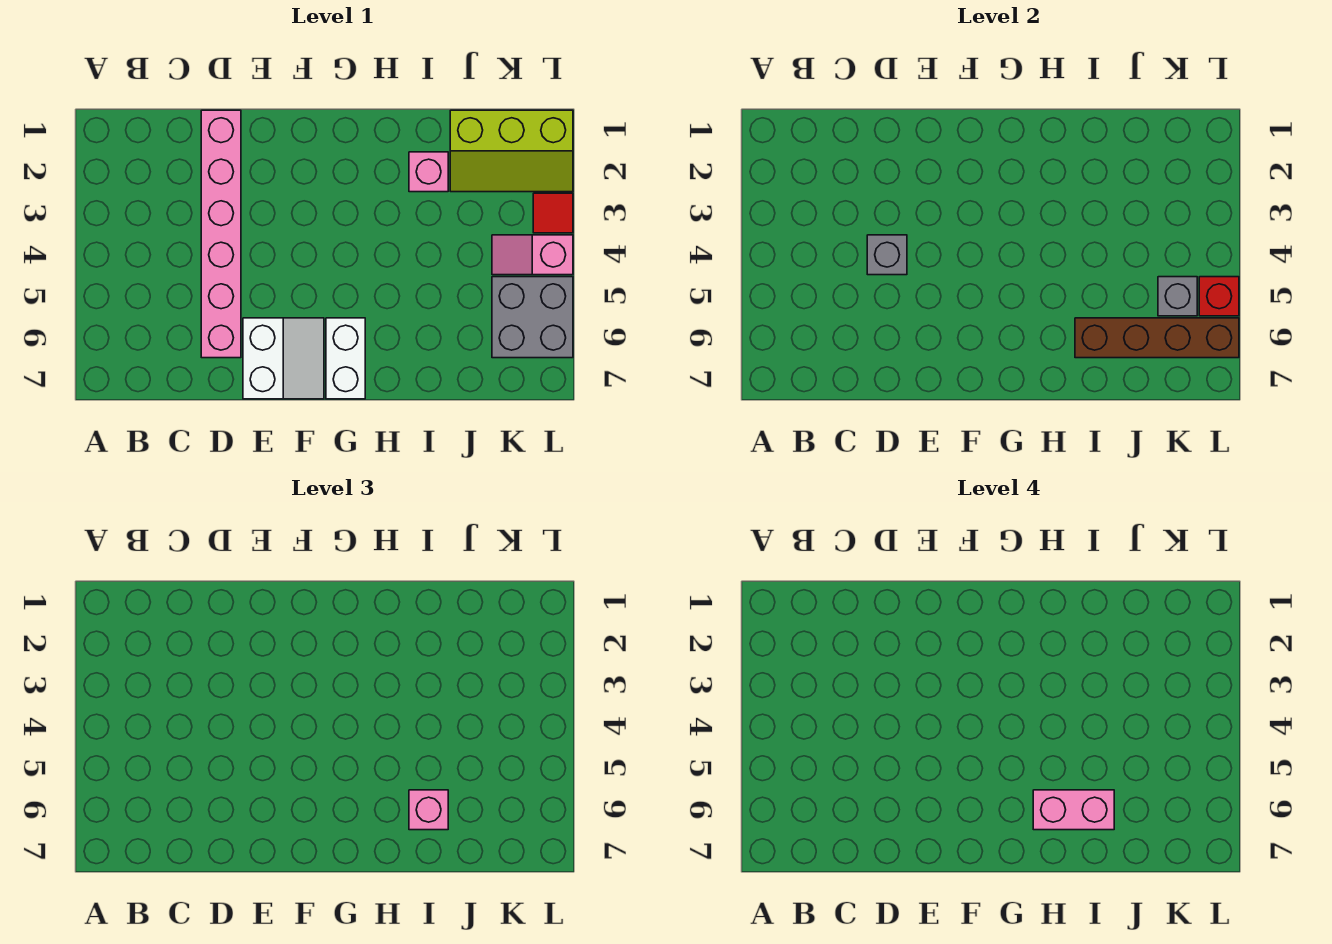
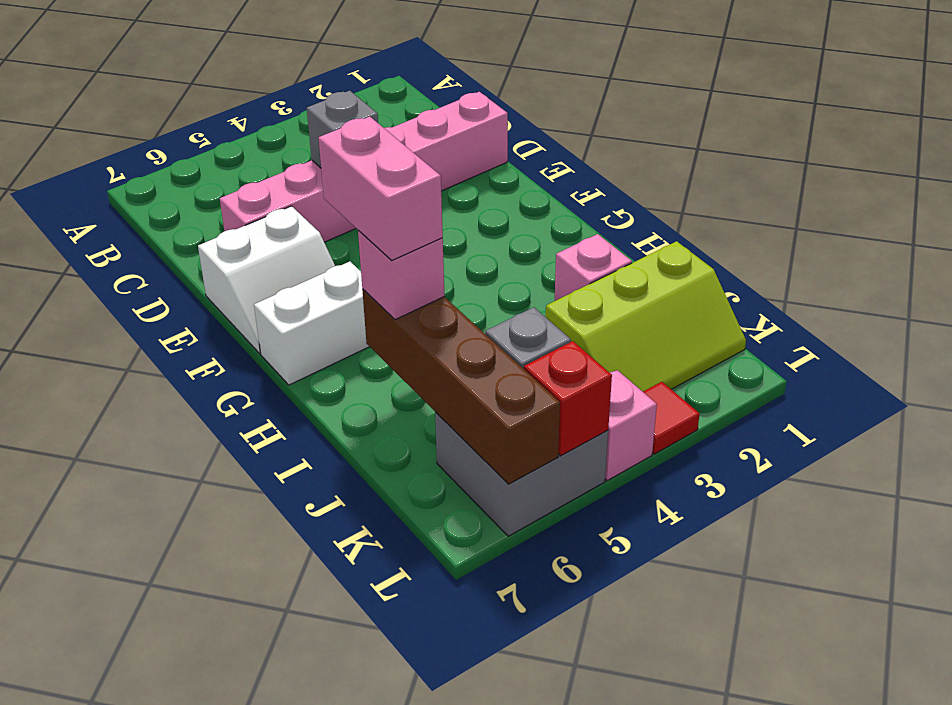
lime slope J1:L2 level 1 top 1 -> lime slope J1:K3 level 1 top J

